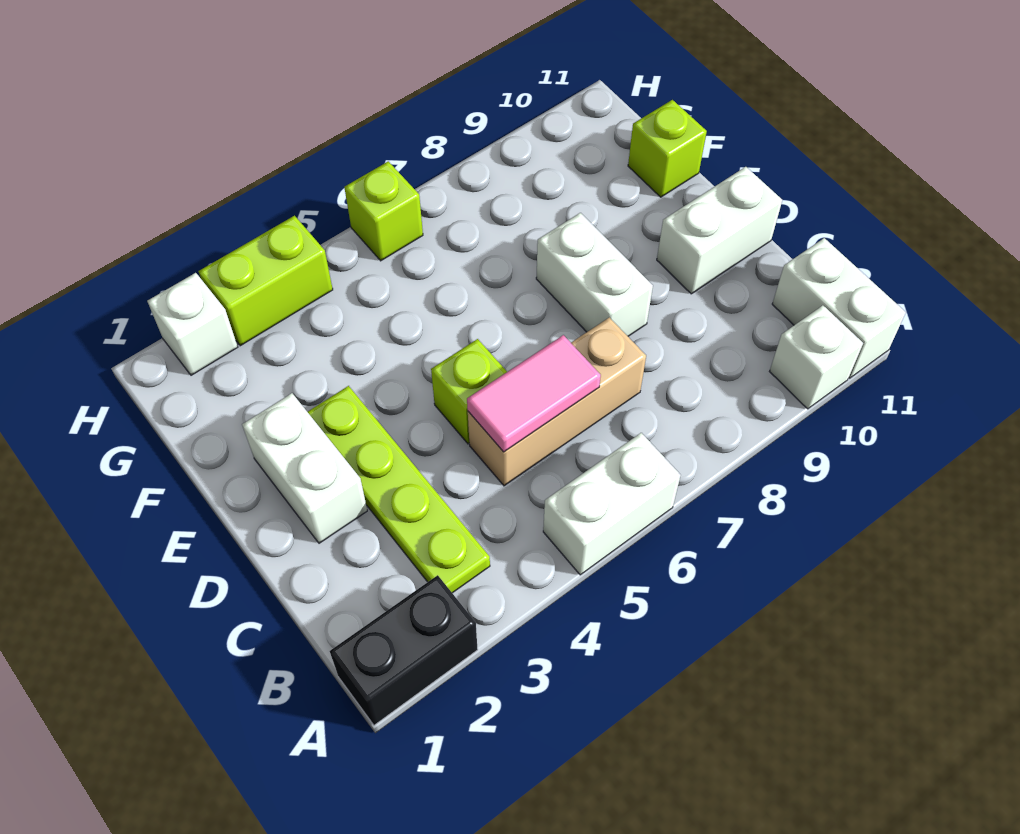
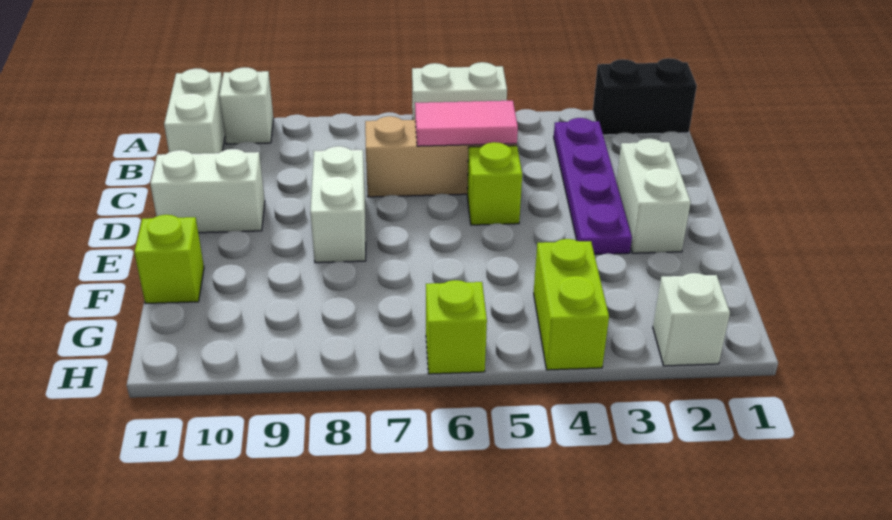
lime plate B3:E3 level 1 -> purple plate B3:E3 level 1
lime brick H3:H4 level 1 -> lime brick G4:H4 level 1

